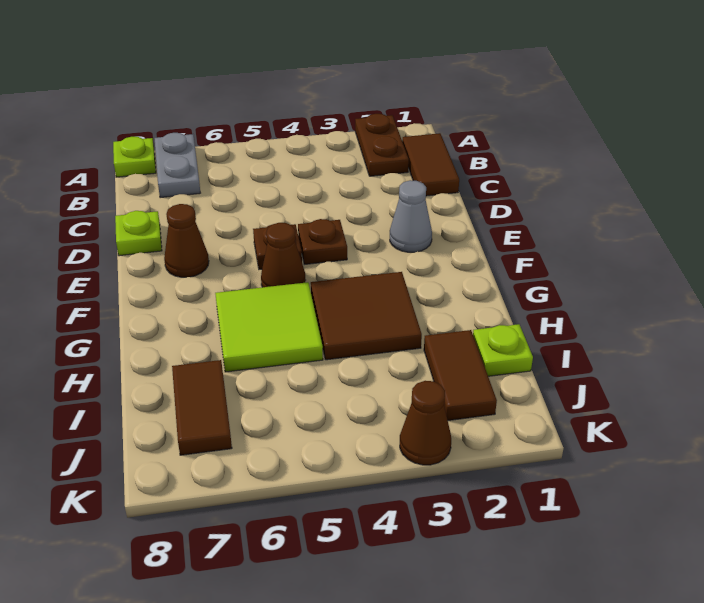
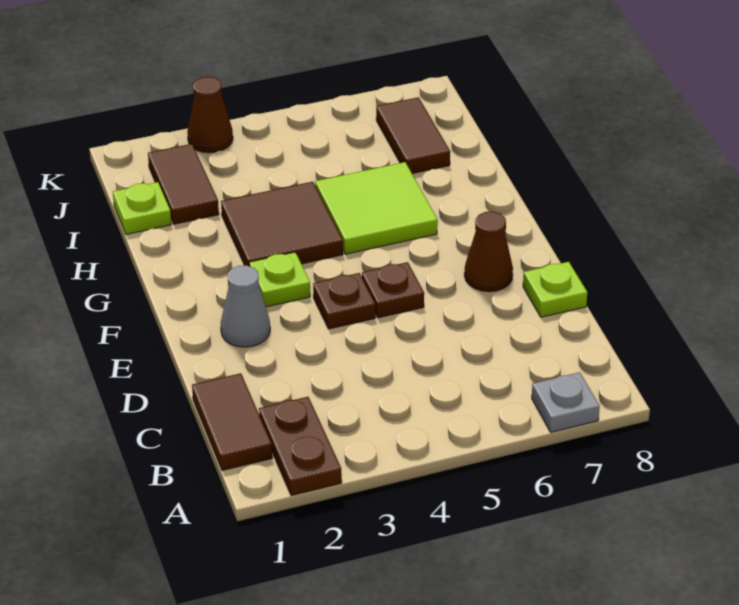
grey plate A7:B7 level 1 -> grey plate A7 level 1
lime plate A8 level 1 -> lime plate F3 level 1
brown cone F5 level 1 -> none

